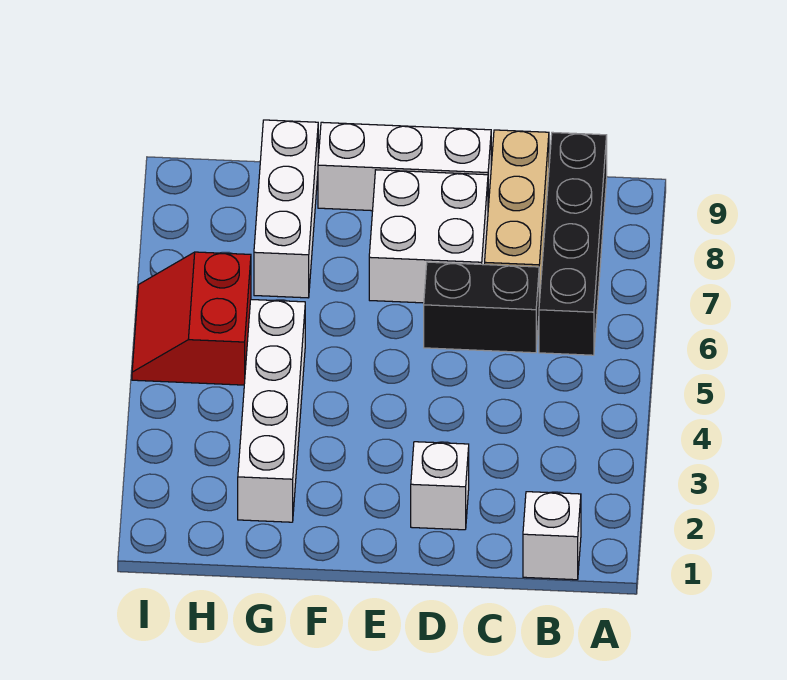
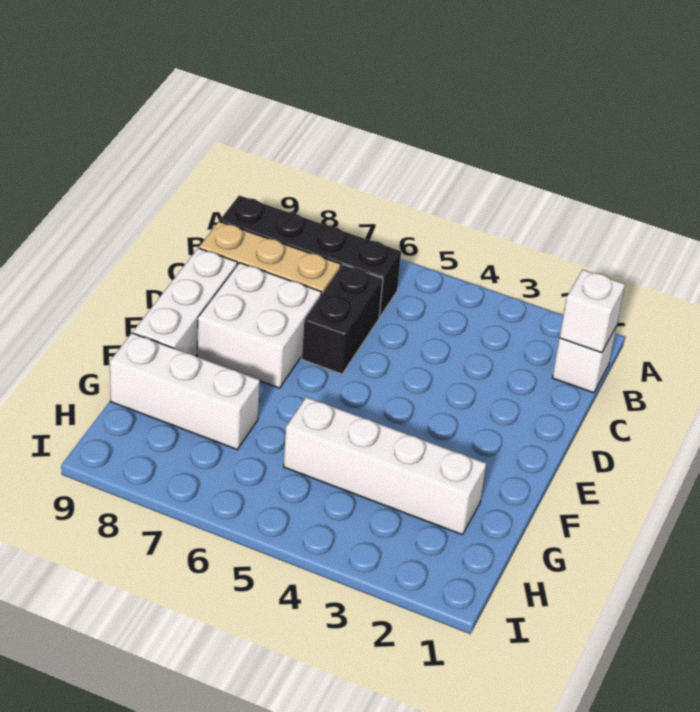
white brick D2 level 1 -> white brick B1 level 2
red slope H5:I6 level 1 top H -> none

